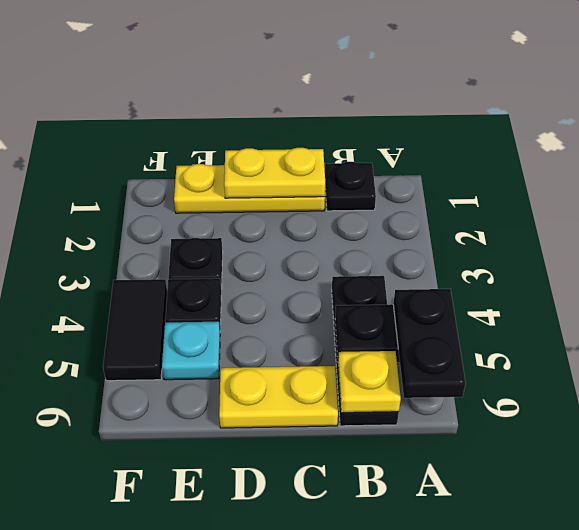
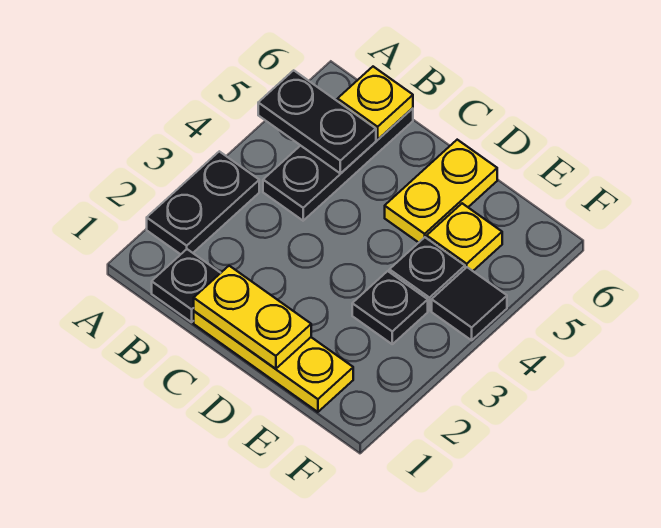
black plate A5:A6 level 3 -> black plate A2:A3 level 1
yellow plate C6:D6 level 1 -> yellow plate D5:D6 level 1
cyan plate E5 level 1 -> yellow plate E5 level 1
black tile F4:F5 level 1 -> black tile F4 level 1

